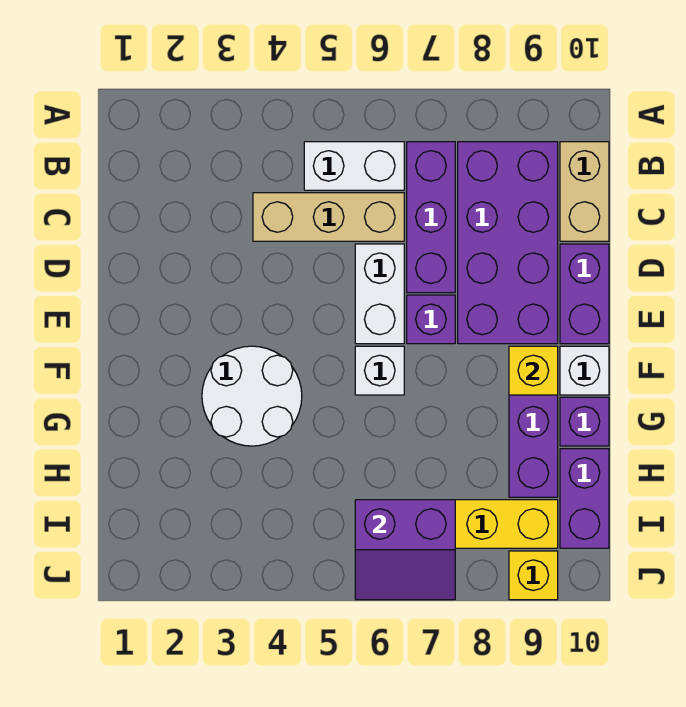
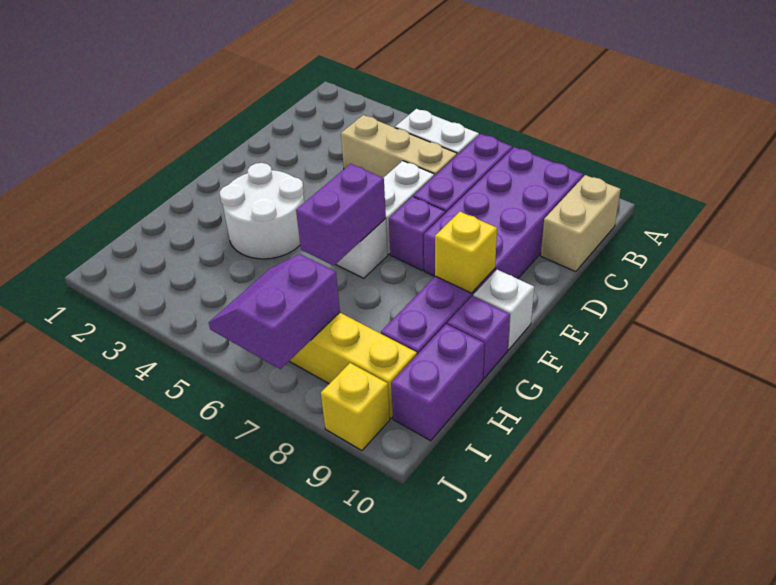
purple brick D10:E10 level 1 -> purple brick F6:G6 level 2
purple slope I6:J7 level 2 top I -> purple slope I6:J7 level 2 top 7

